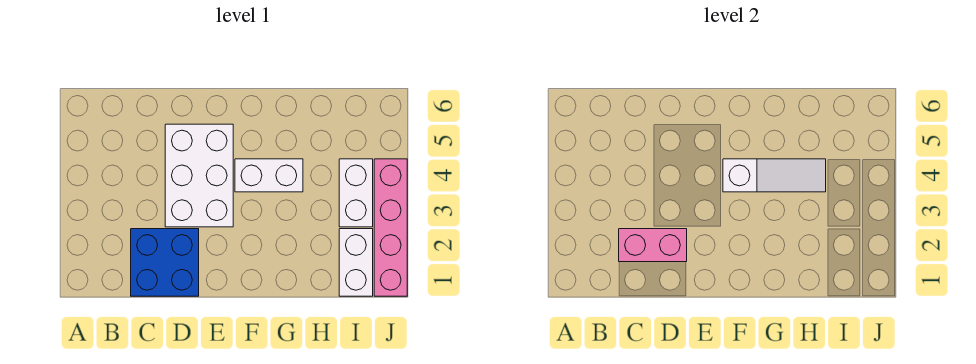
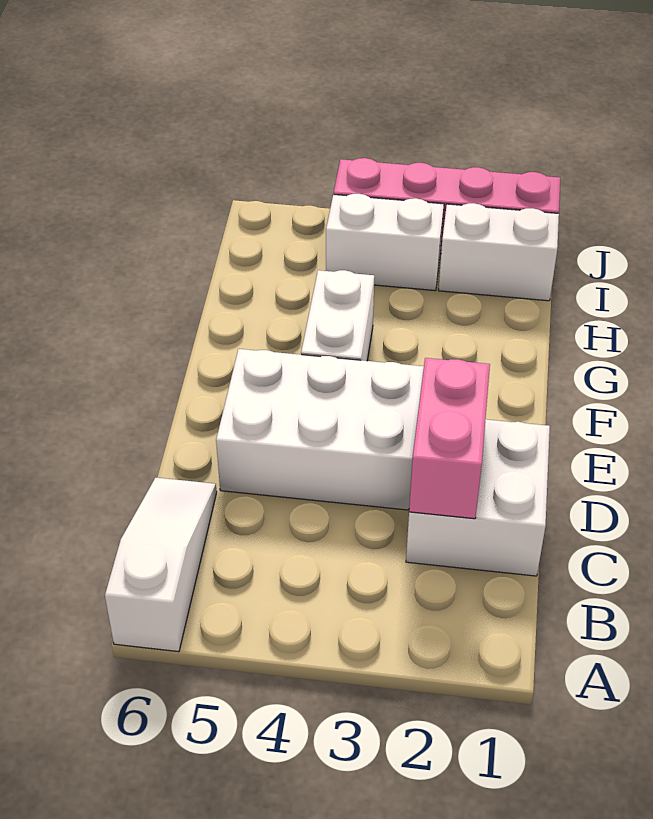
blue brick C1:D2 level 1 -> white brick C1:D2 level 1
white slope F4:H4 level 2 top F -> white slope A6:C6 level 1 top A

